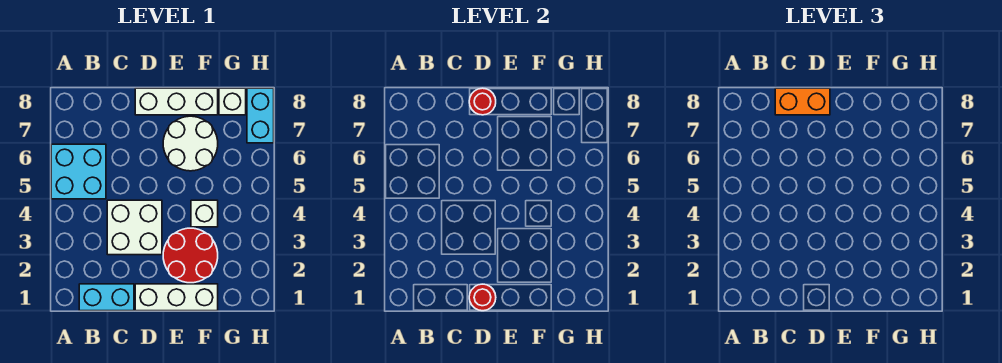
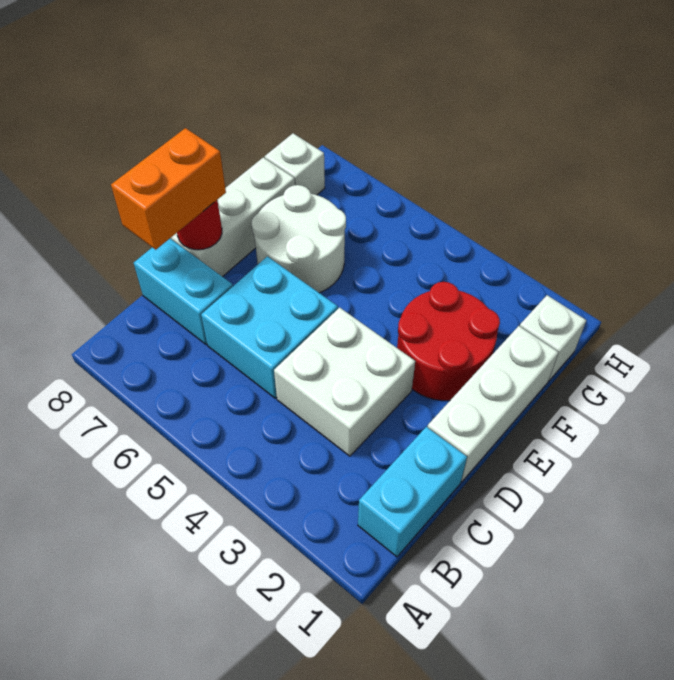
cyan brick A5:B6 level 1 -> cyan brick C5:D6 level 1
red round brick D1 level 2 -> none
white brick F4 level 1 -> white brick G1 level 1
cyan brick H7:H8 level 1 -> cyan brick C7:C8 level 1

